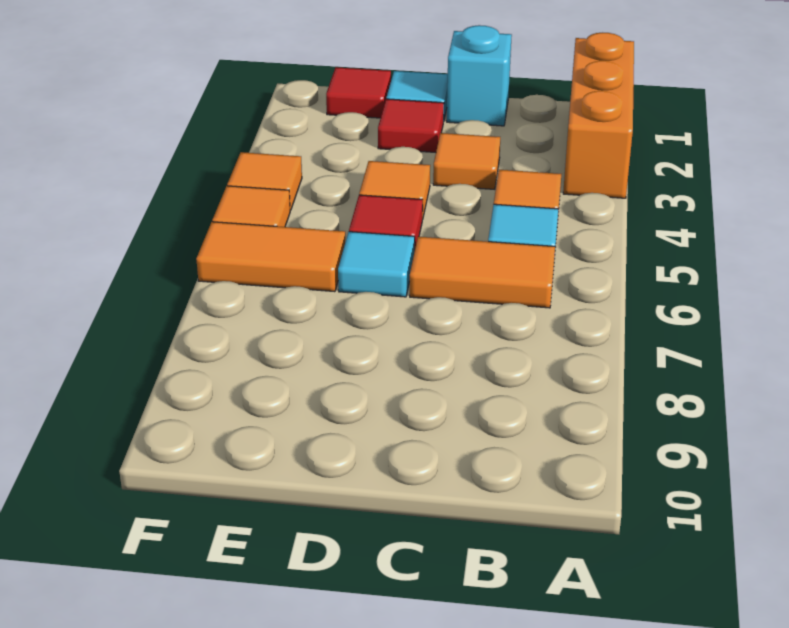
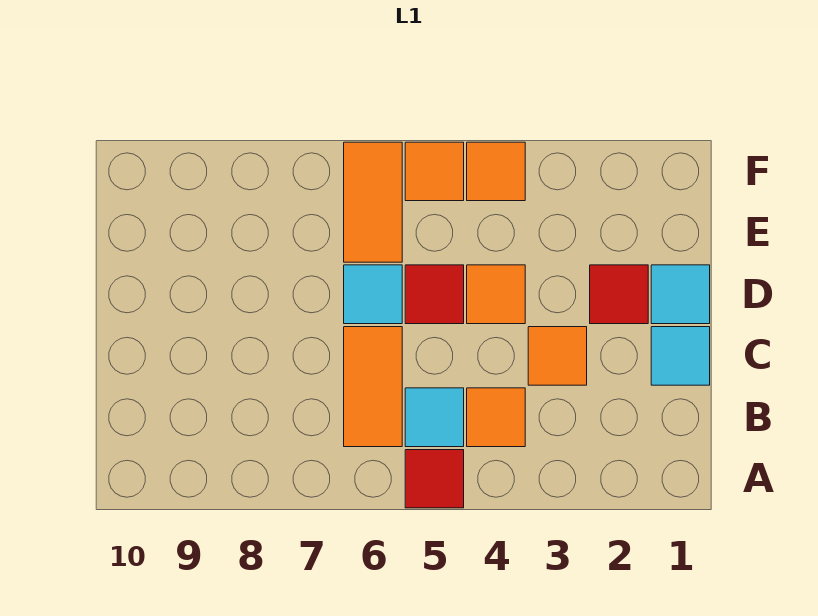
orange brick A1:A3 level 1 -> none
cyan brick C1 level 1 -> cyan tile C1 level 1
red tile E1 level 1 -> red tile A5 level 1

